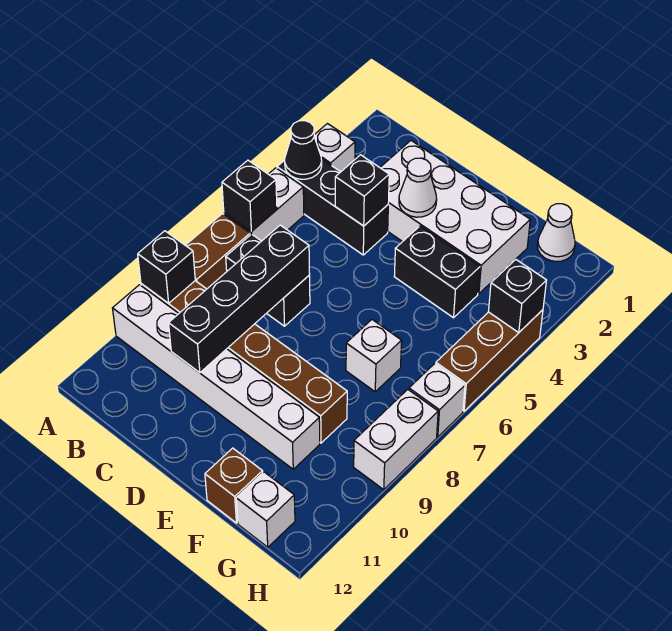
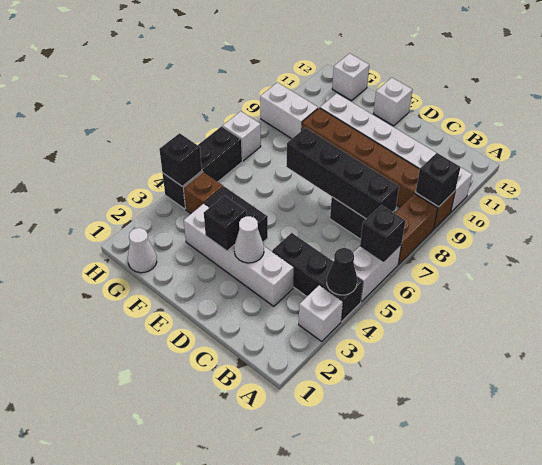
white brick C2:F3 level 1 -> white brick C3:F3 level 1
black brick C4 level 2 -> black brick E3 level 2
black brick C7:C10 level 2 -> black brick B7:E7 level 2
white brick F7 level 1 -> white brick E12 level 1
brown brick F12 level 1 -> brown brick G4 level 1
brown brick H4:H6 level 1 -> black brick H4:H6 level 1
white brick H8:H9 level 1 -> white brick G9:H9 level 1

